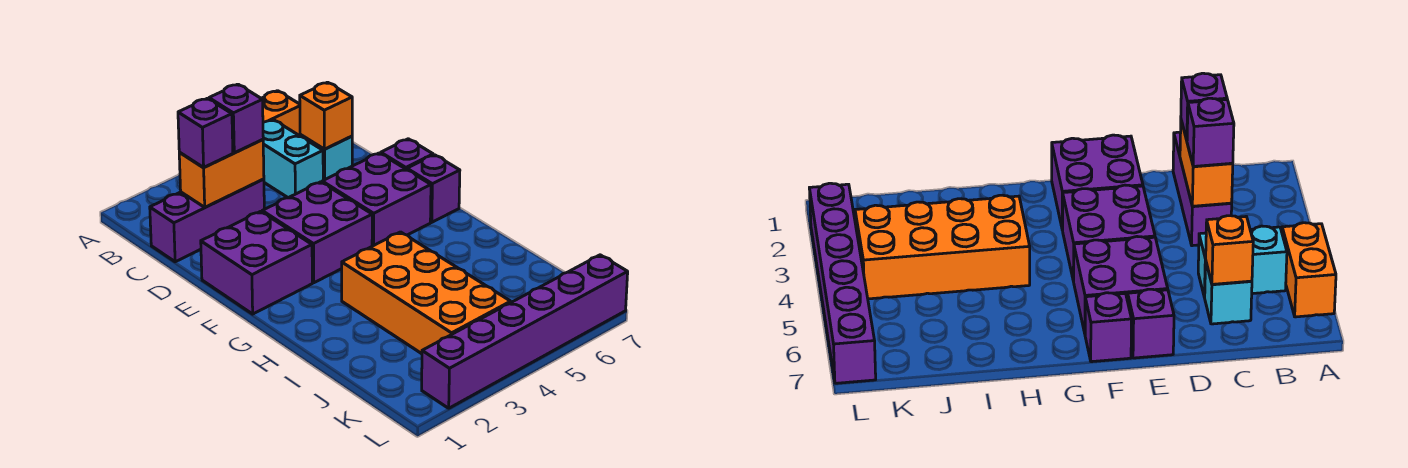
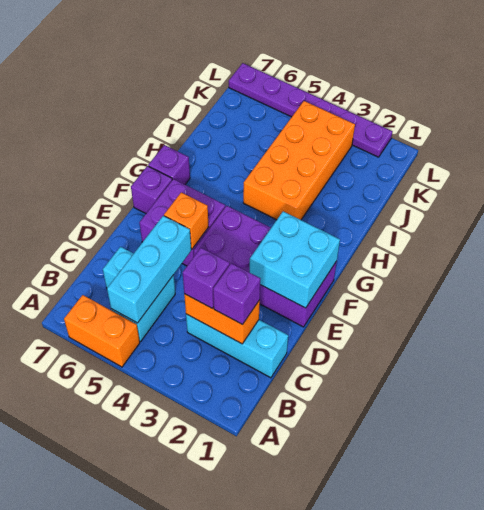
none -> cyan brick B5:D5 level 2
purple brick C1:C3 level 1 -> cyan brick C1:C3 level 1
orange brick C6 level 2 -> orange brick E5 level 2
none -> cyan brick E1:F2 level 2
purple brick E7 level 1 -> purple brick G7 level 1
purple brick L2:L7 level 1 -> purple plate L2:L7 level 1

